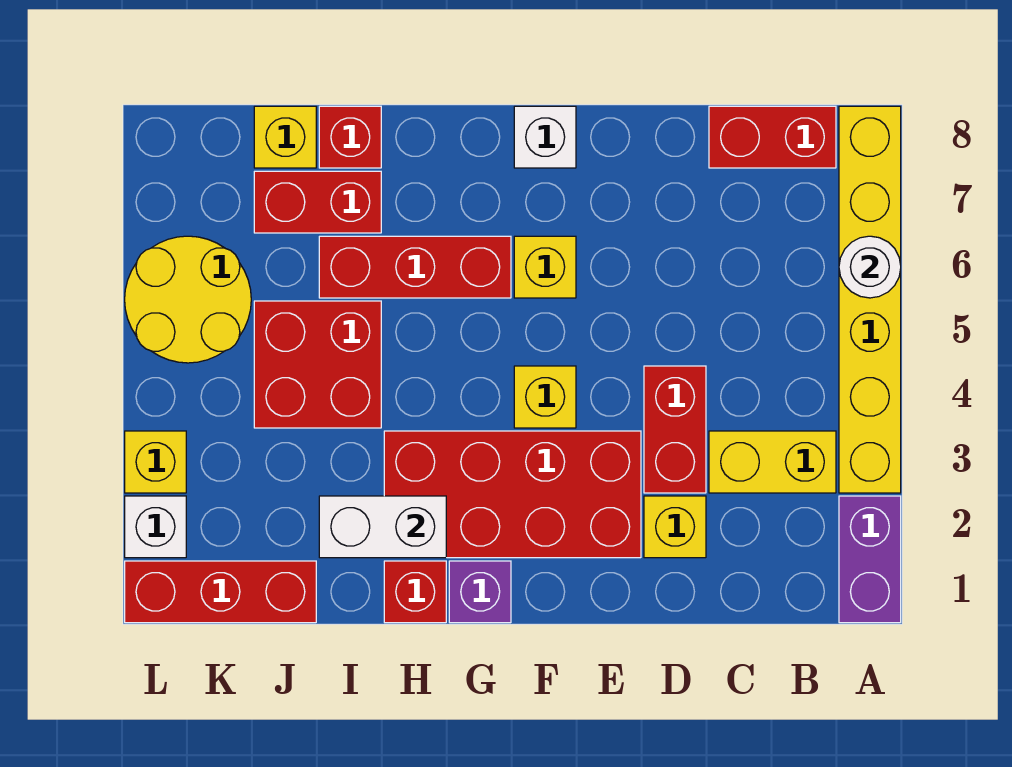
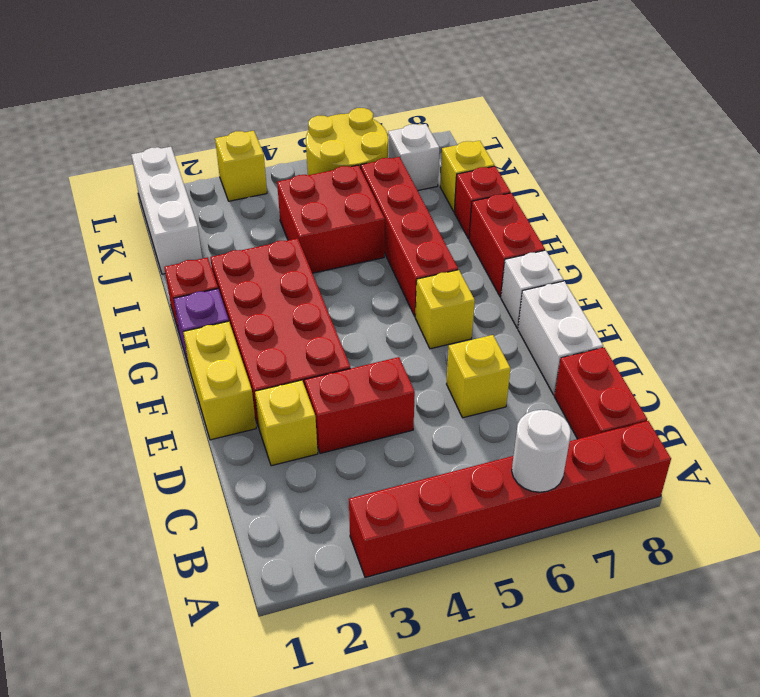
purple brick A1:A2 level 1 -> none
yellow brick A3:A8 level 1 -> red brick A3:A8 level 1
yellow brick B3:C3 level 1 -> yellow brick E1:F1 level 1
yellow brick F4 level 1 -> yellow brick D6 level 1
red brick G6:I6 level 1 -> red brick G6:J6 level 1
white brick H2:I2 level 2 -> white brick D8:E8 level 1
red brick I7:J7 level 1 -> red brick G8:H8 level 1
red brick J1:L1 level 1 -> white brick J1:L1 level 1
white brick L2 level 1 -> white brick K7 level 1

